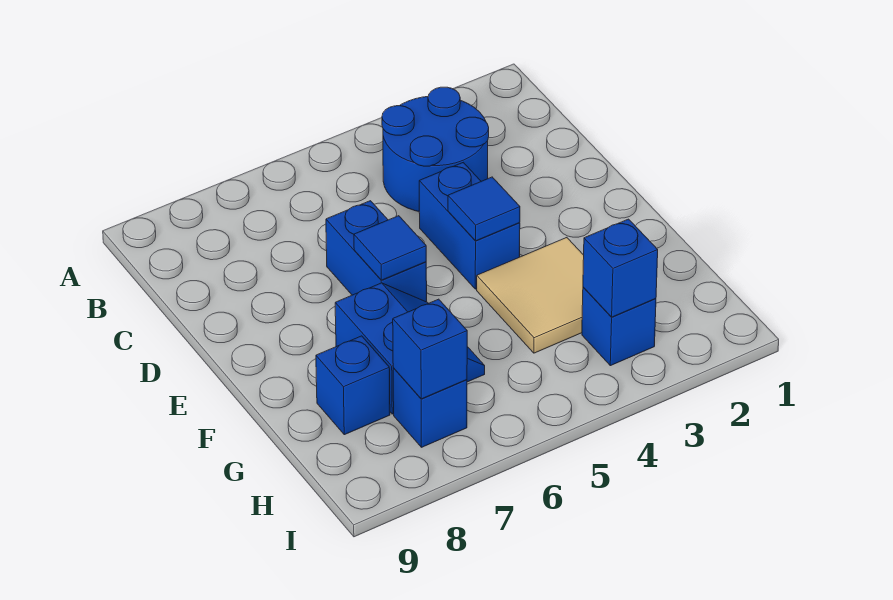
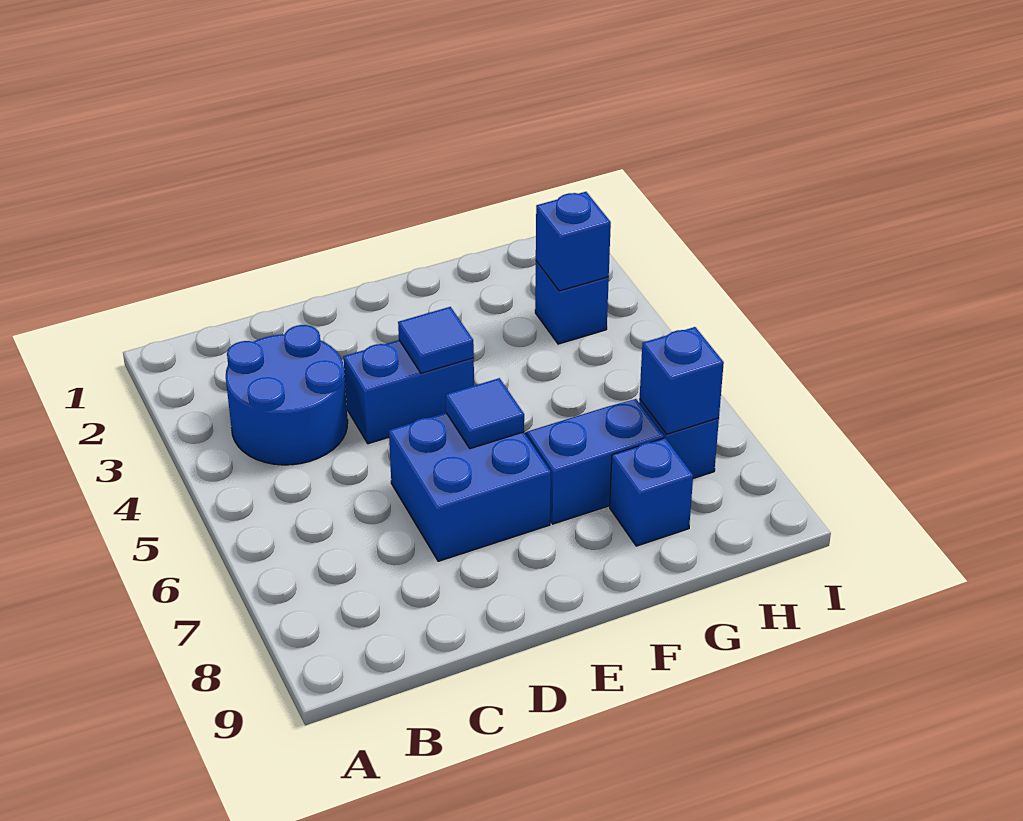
blue brick D6:E6 level 1 -> blue brick D6:E7 level 1
tan tile F3:G4 level 1 -> none

